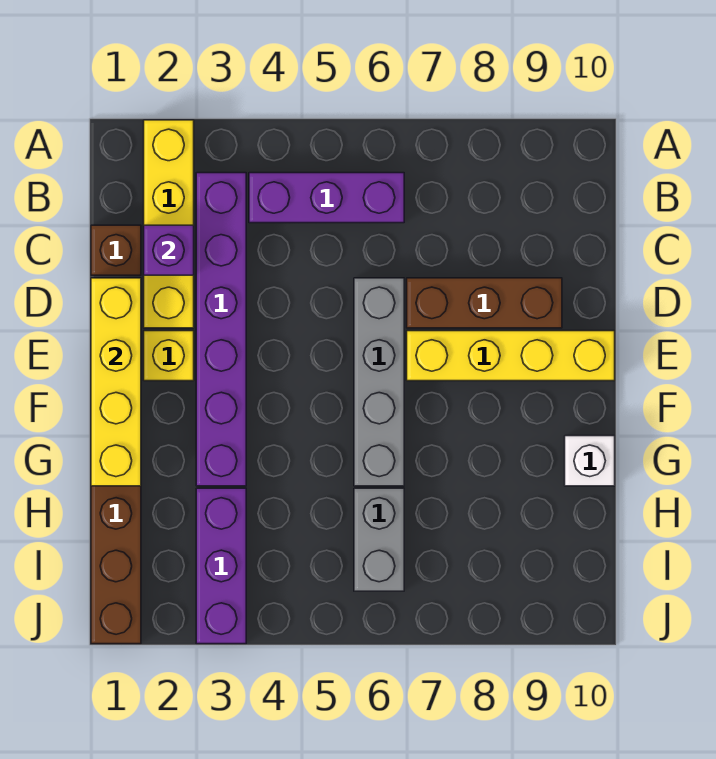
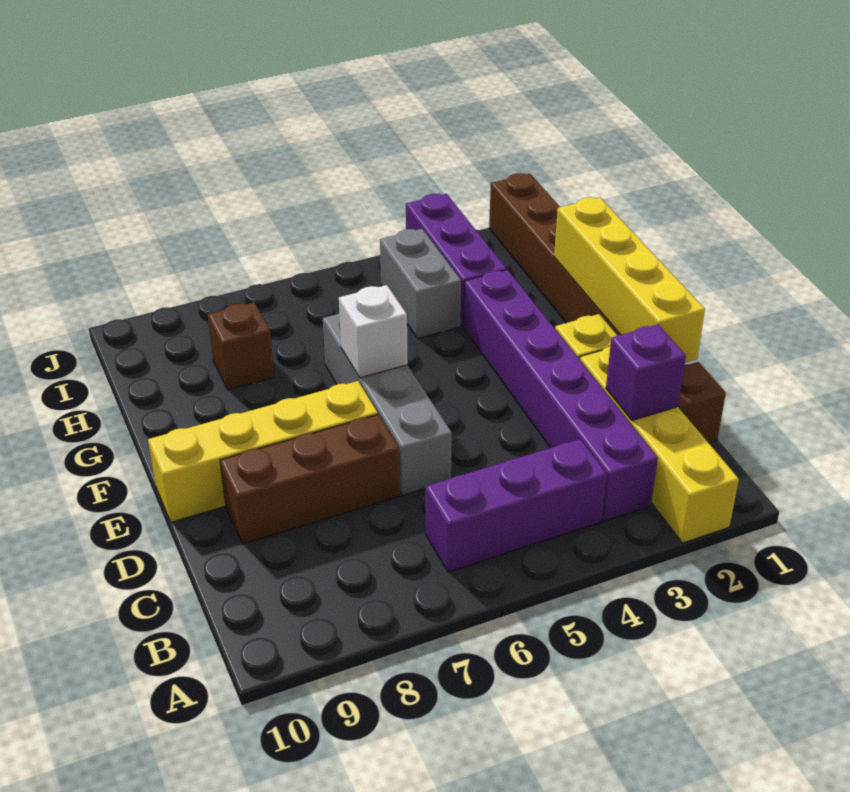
white brick G10 level 1 -> white brick F6 level 2
grey brick H6:I6 level 1 -> grey brick H4:I4 level 1
none -> brown brick H8 level 1

